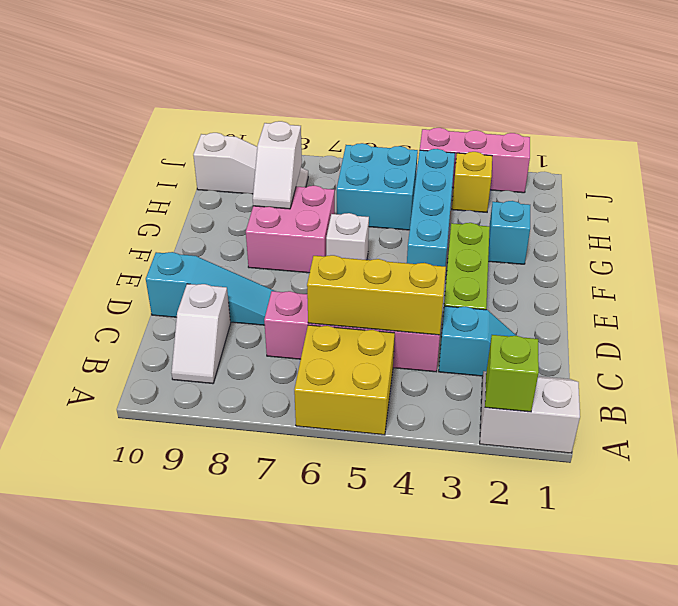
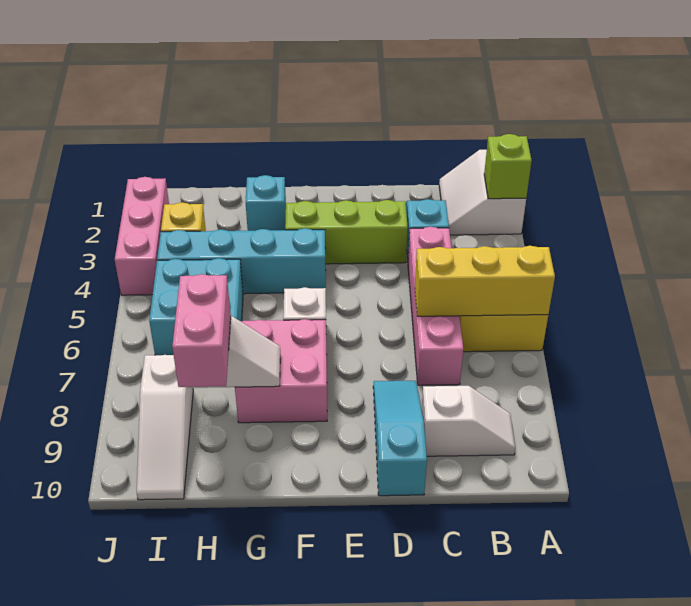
yellow brick C4:C6 level 2 -> yellow brick A6:C6 level 2
none -> pink brick H8:H9 level 3
white slope I8:I10 level 1 top 10 -> white slope I8:I10 level 1 top 8

